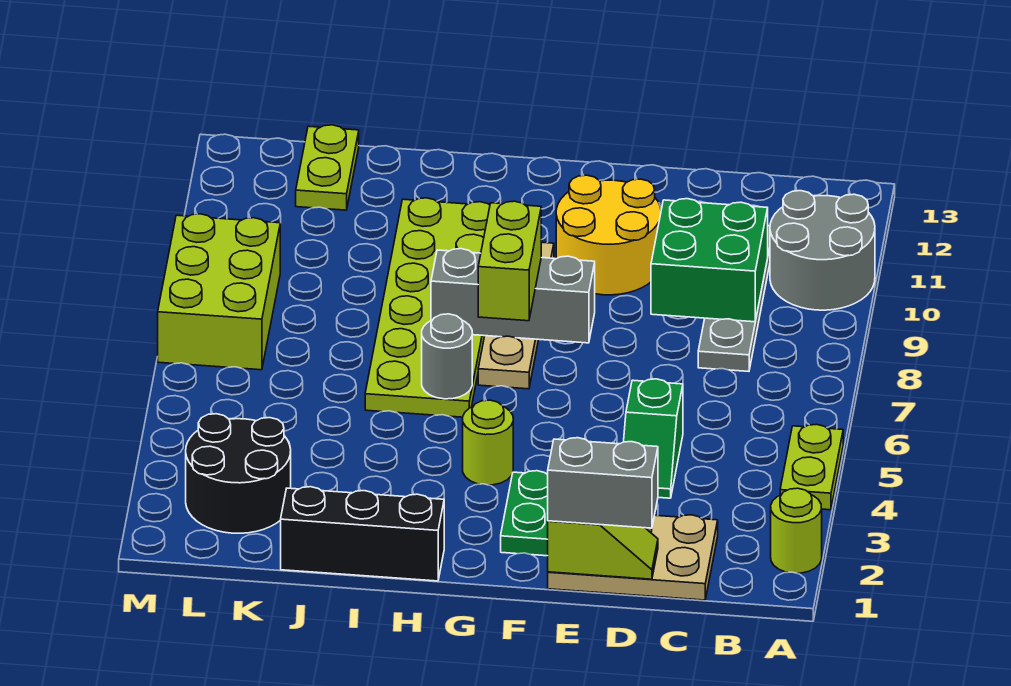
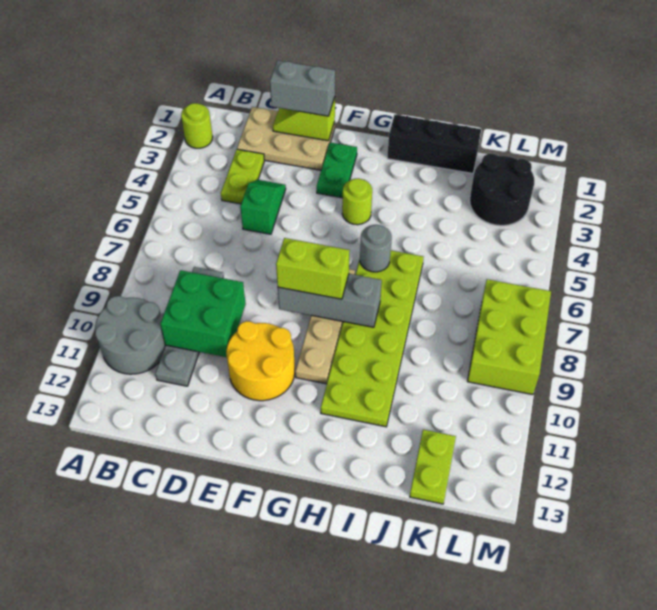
lime plate A4:A5 level 1 -> lime plate C3:C4 level 1
lime brick G7:G8 level 3 -> lime brick F8:G8 level 3

